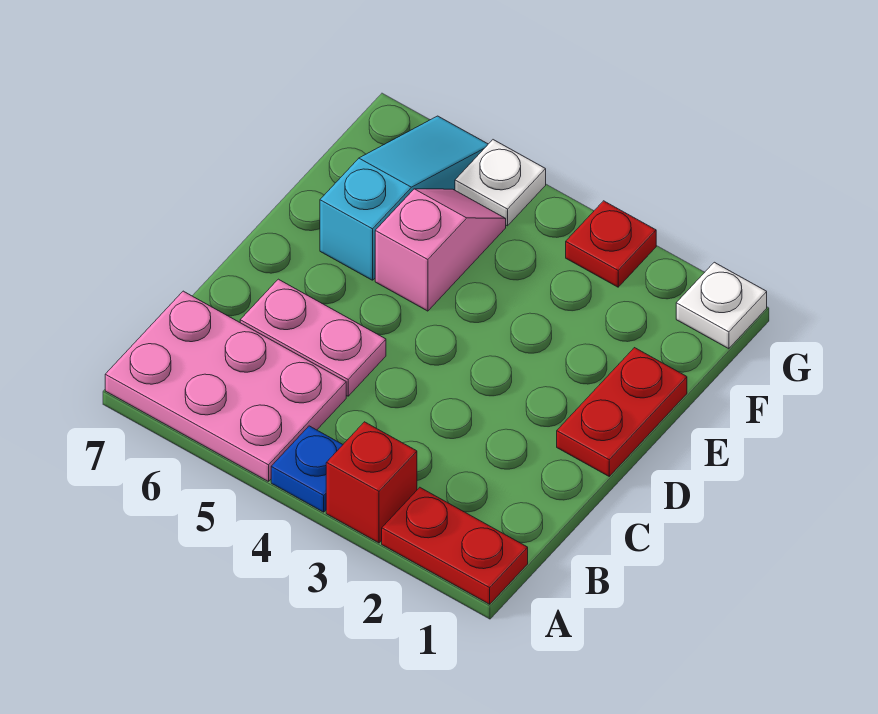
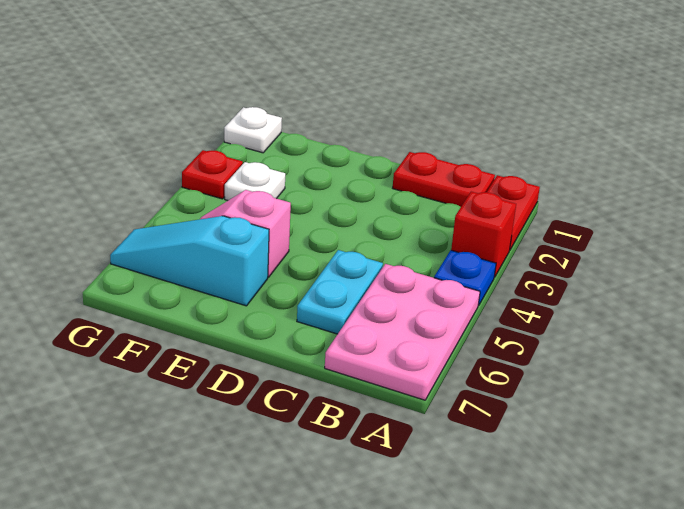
pink plate C5:C6 level 1 -> cyan plate C5:C6 level 1
red plate D1:E1 level 1 -> red plate B1:C1 level 1
white plate G5 level 1 -> white plate F3 level 1

